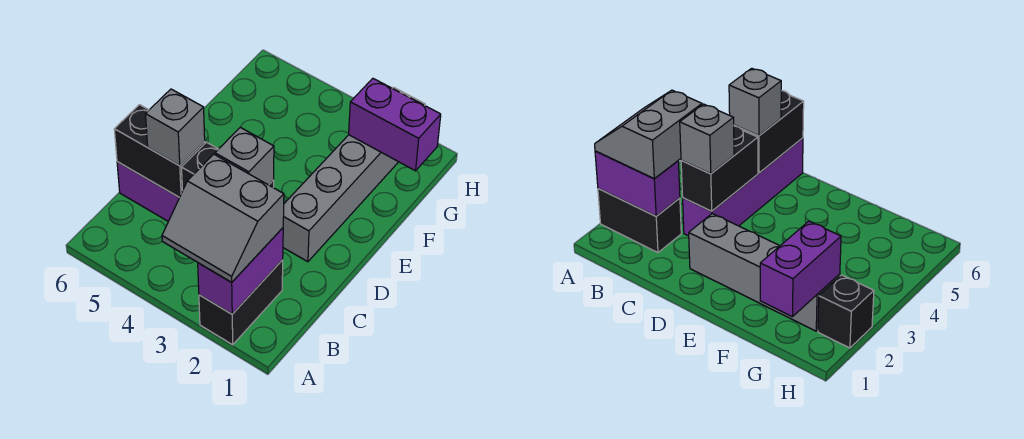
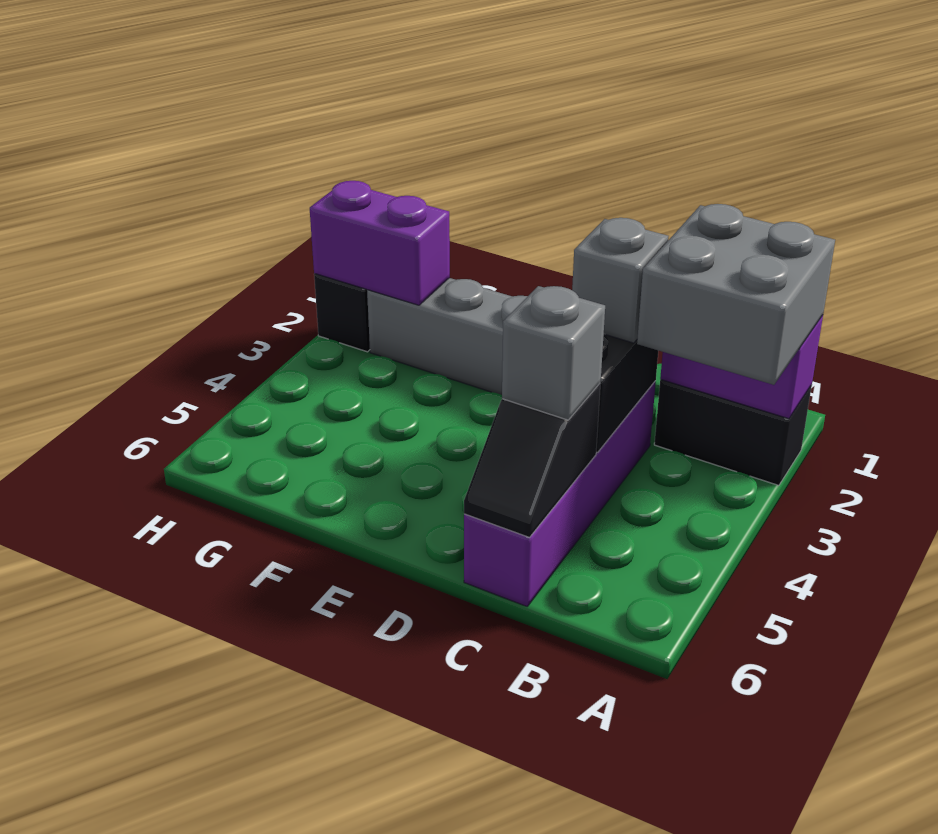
grey slope A2:B3 level 3 top B -> grey brick A2:B3 level 3
black brick C5:C6 level 2 -> black slope C5:C6 level 2 top 5
purple brick G1:G2 level 2 -> purple brick G2:H2 level 2

